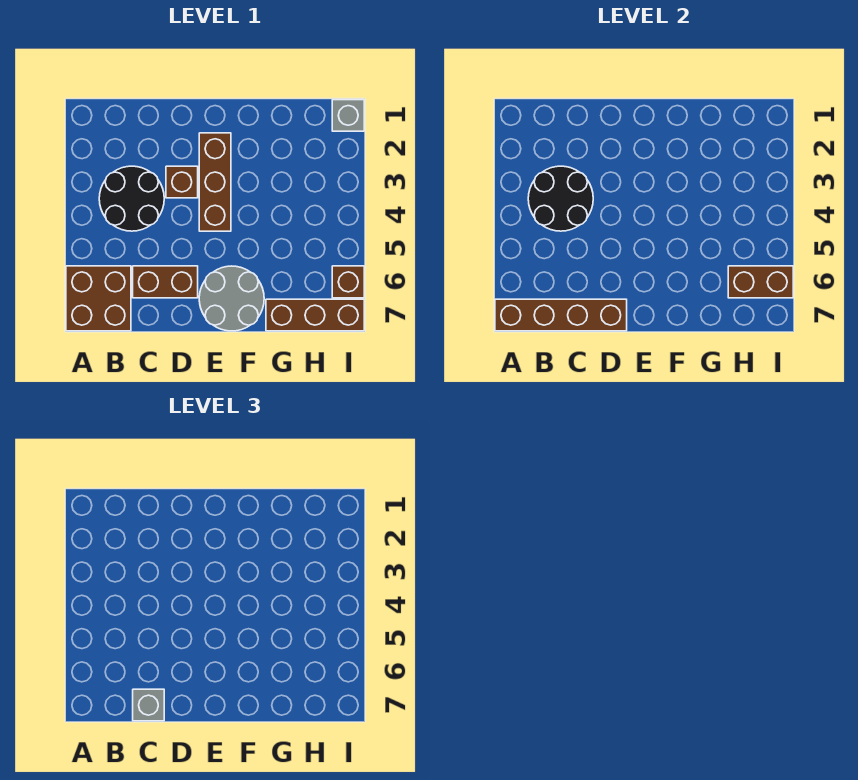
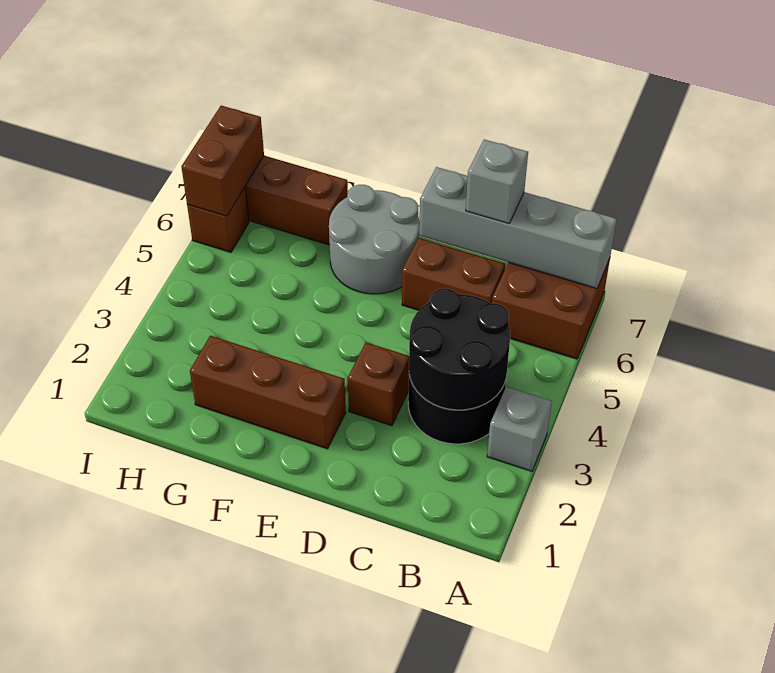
brown brick A7:D7 level 2 -> grey brick A7:D7 level 2
brown brick E2:E4 level 1 -> brown brick E2:G2 level 1
brown brick H6:I6 level 2 -> brown brick I6:I7 level 2
grey brick I1 level 1 -> grey brick A3 level 1

